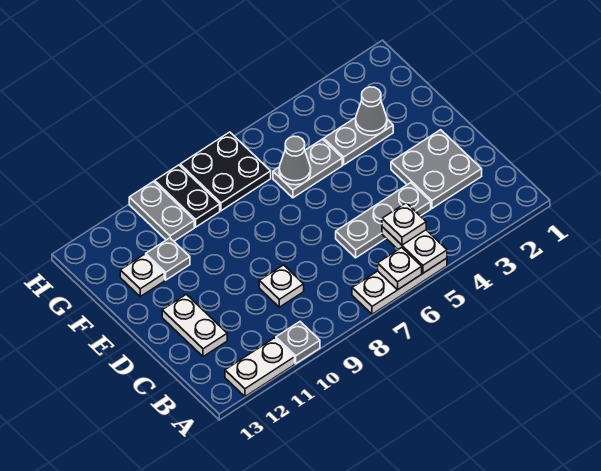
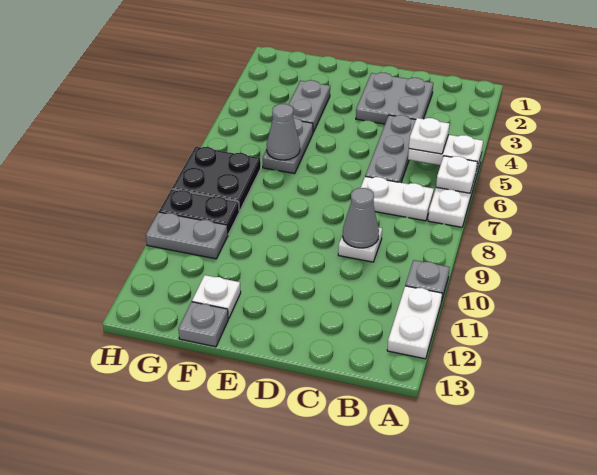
white plate C12:D12 level 1 -> white plate B7:C7 level 1
grey cone F3 level 2 -> grey cone C9 level 2
grey plate F11 level 1 -> grey plate F13 level 1

